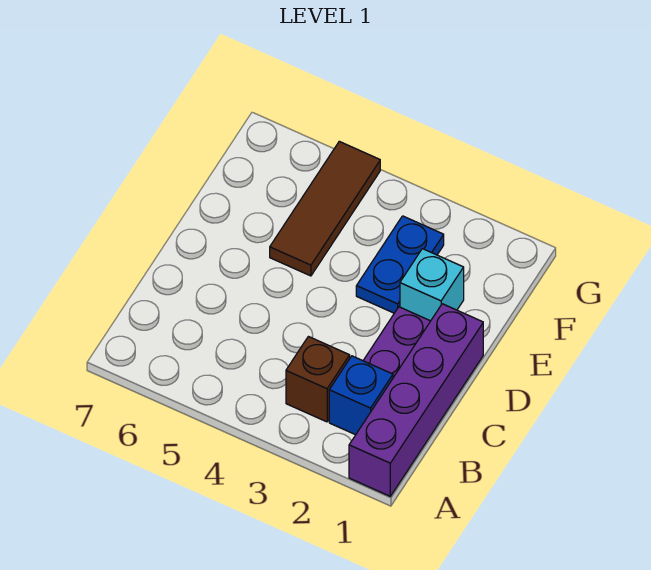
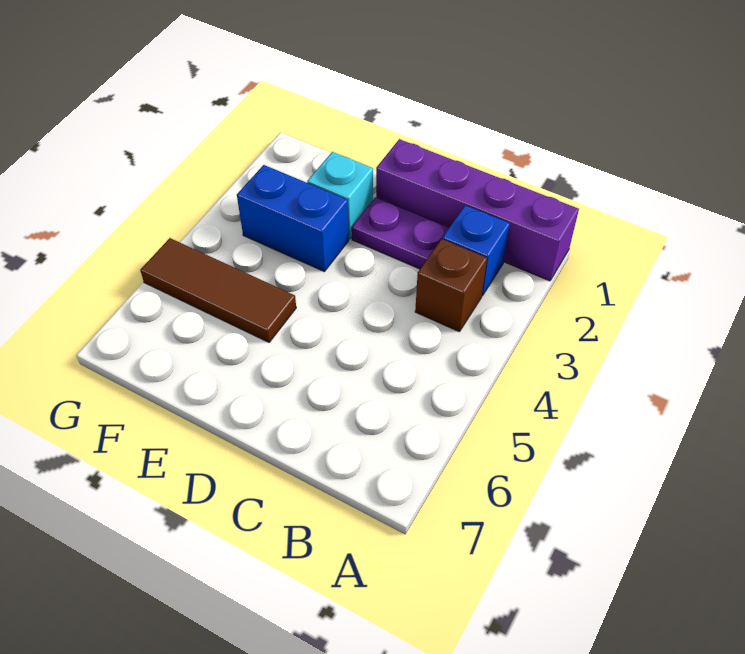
blue plate E3:F3 level 1 -> blue brick E3:F3 level 1

